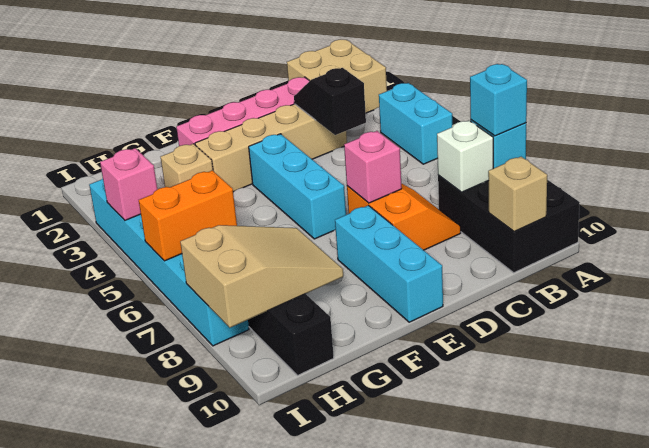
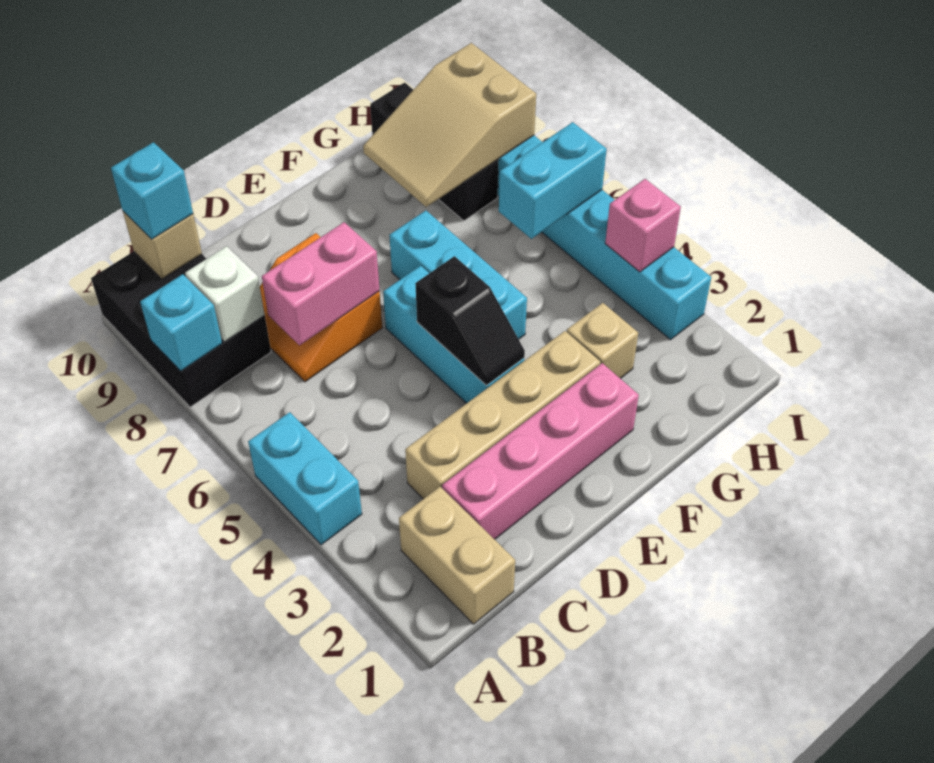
tan brick A1:B2 level 1 -> tan brick B1:B2 level 1
cyan brick A8 level 3 -> cyan brick B10 level 3
black slope C3:C4 level 2 top 4 -> black slope E4:E5 level 2 top 5
pink brick D7 level 2 -> pink brick C7:D7 level 2
cyan brick E8:E10 level 1 -> cyan brick F5:F7 level 1
orange brick H6:I6 level 2 -> cyan brick H6:I6 level 2

